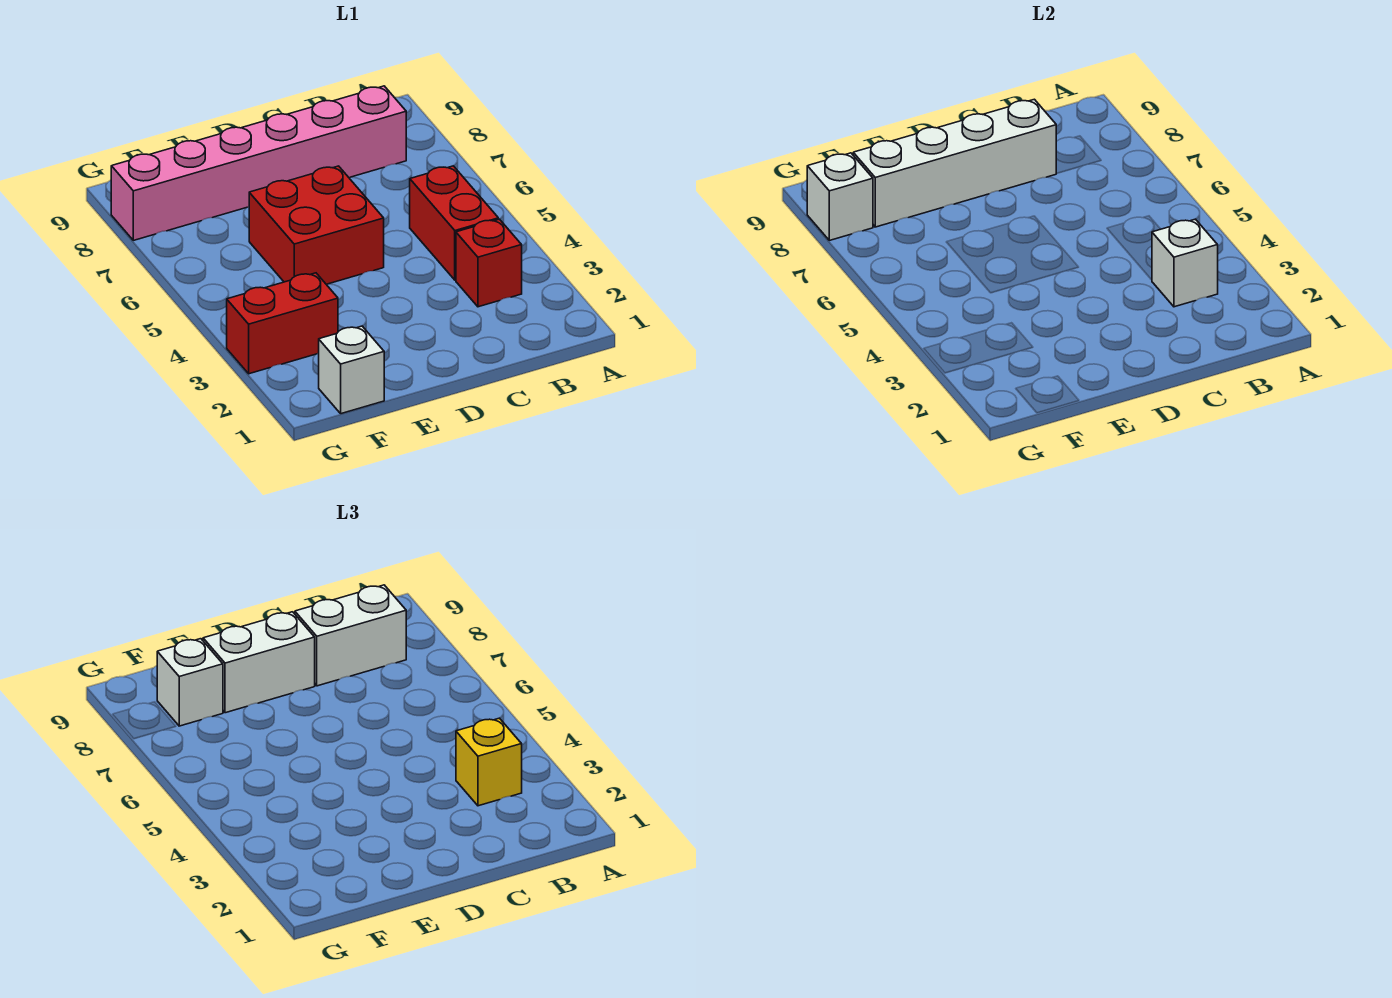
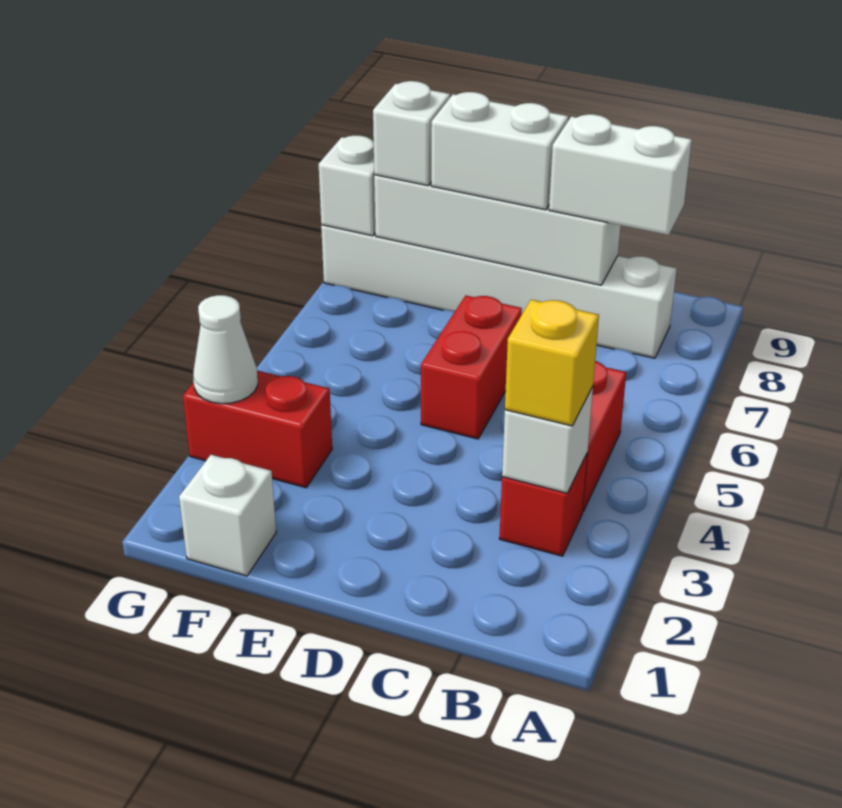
pink brick B8:G8 level 1 -> white brick B8:G8 level 1
red brick D5:E6 level 1 -> red brick D5:D6 level 1
none -> white cone G3 level 2

